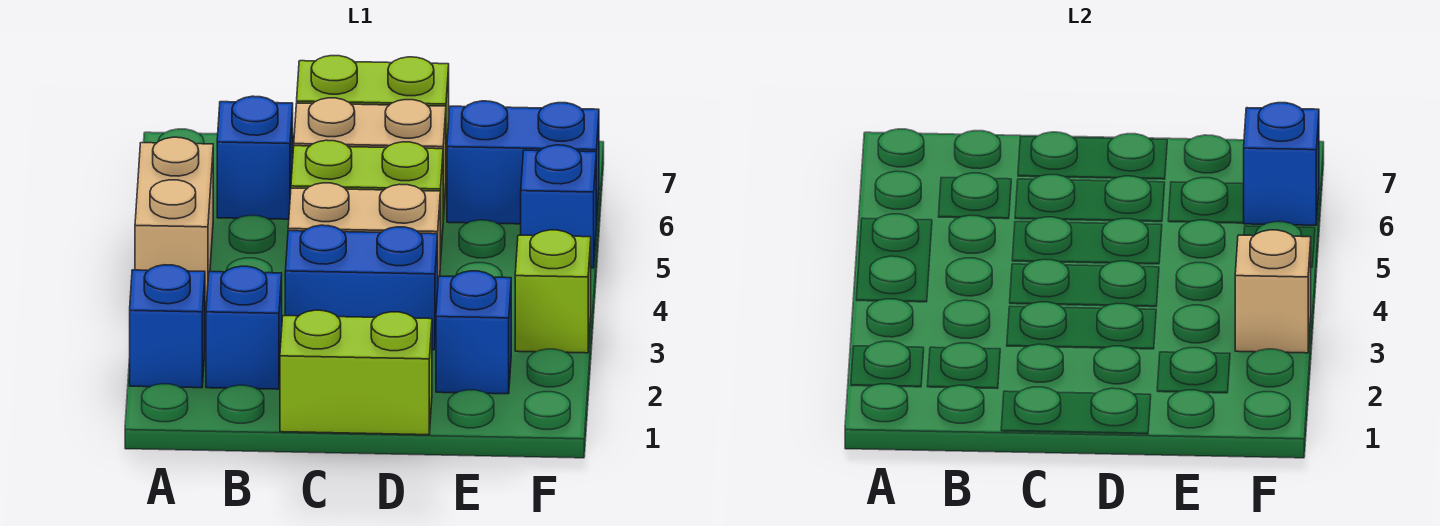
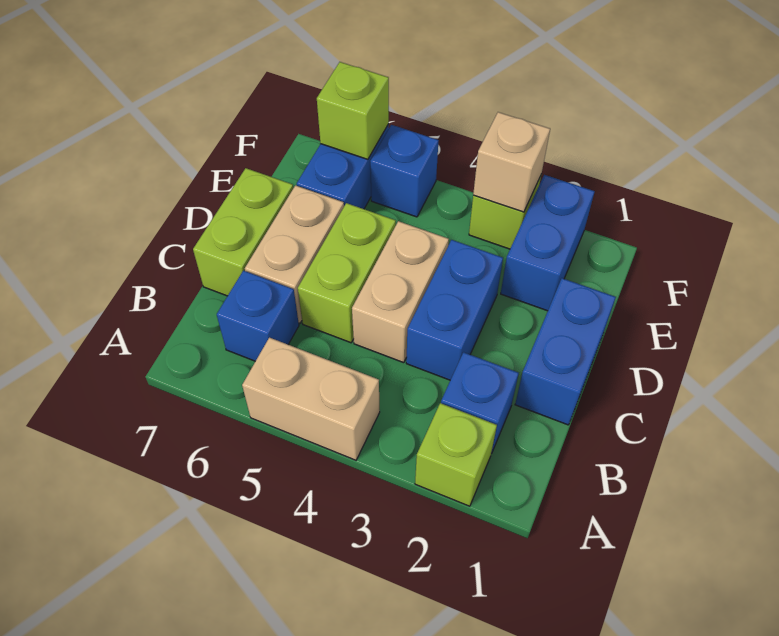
blue brick A2 level 1 -> lime brick A2 level 1
lime brick C1:D1 level 1 -> blue brick C1:D1 level 1
blue brick E2 level 1 -> blue brick E2:F2 level 1
blue brick F6 level 2 -> lime brick F6 level 2

